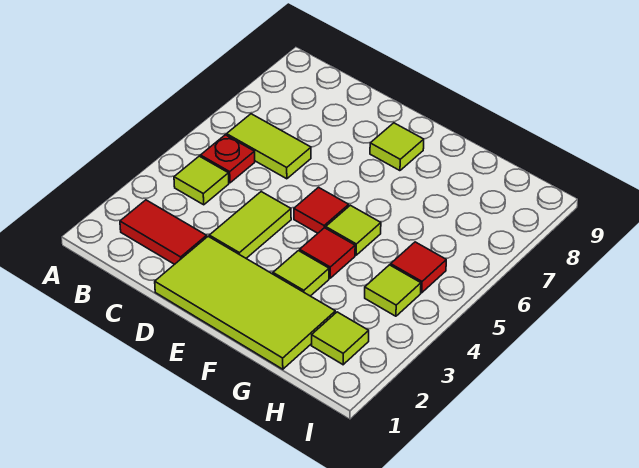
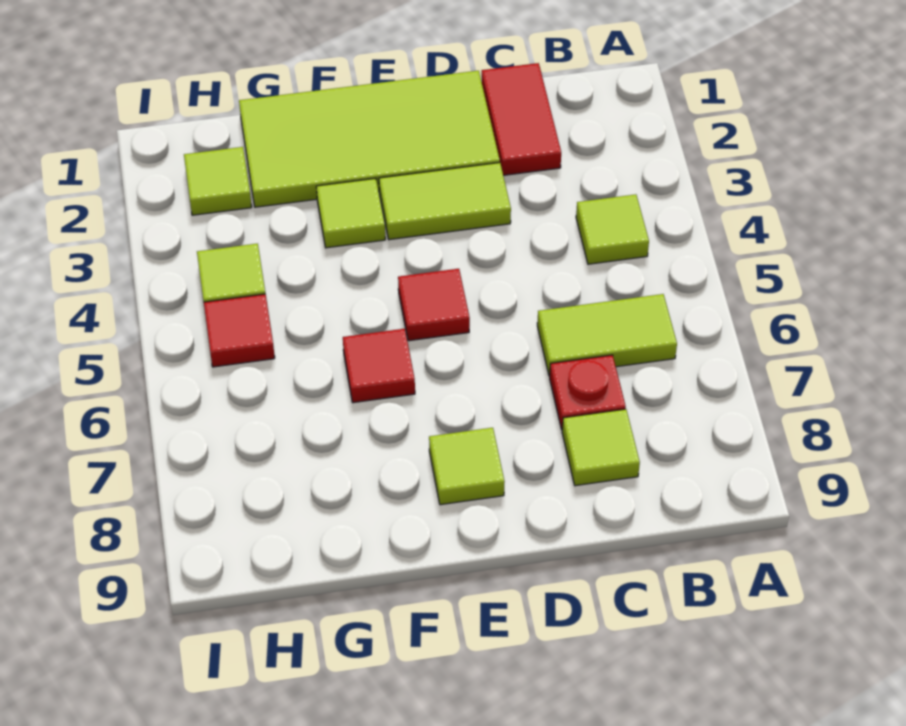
red tile B2:C2 level 1 -> red tile C1:C2 level 1
red plate B5 level 1 -> red plate C7 level 1
lime tile D3:D4 level 1 -> lime tile D3:E3 level 1
red tile F4 level 1 -> red tile F6 level 1
lime tile F5 level 1 -> lime tile C8 level 1

